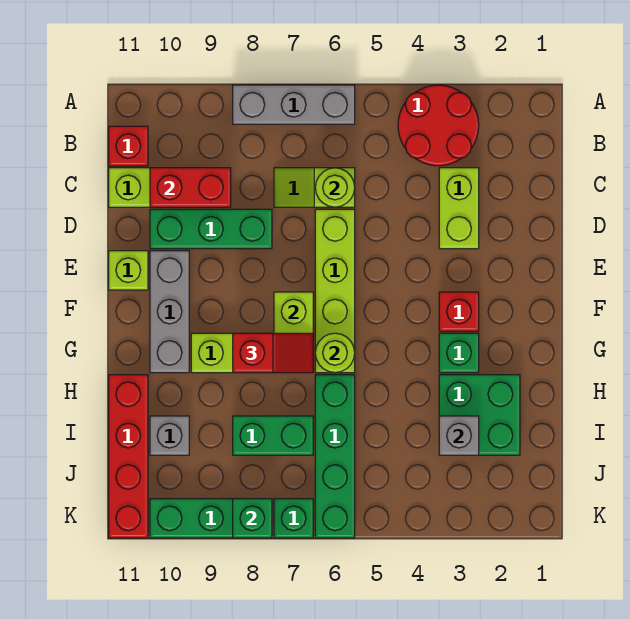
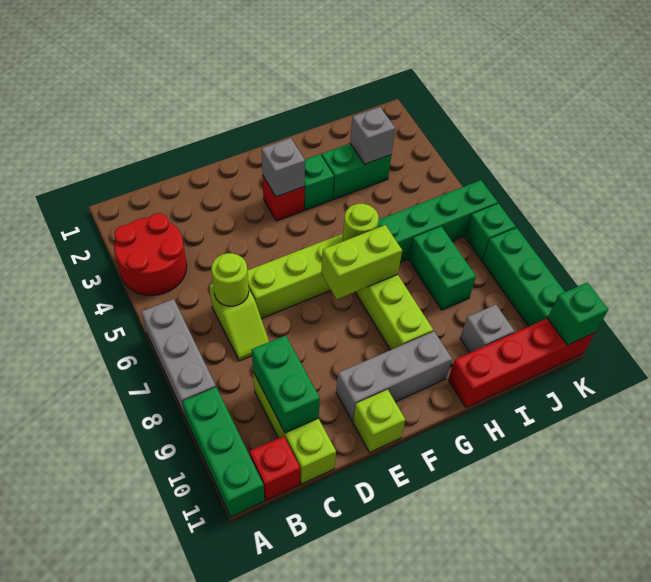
lime brick C3:D3 level 1 -> none
red brick C9:C10 level 2 -> green brick C9:C10 level 2
green brick D8:D10 level 1 -> green brick A9:A11 level 1
none -> grey brick F3 level 2
red slope G7:G8 level 3 top 8 -> none
green brick H2:I3 level 1 -> green brick H3:I3 level 1
green brick K8 level 2 -> green brick K11 level 2

